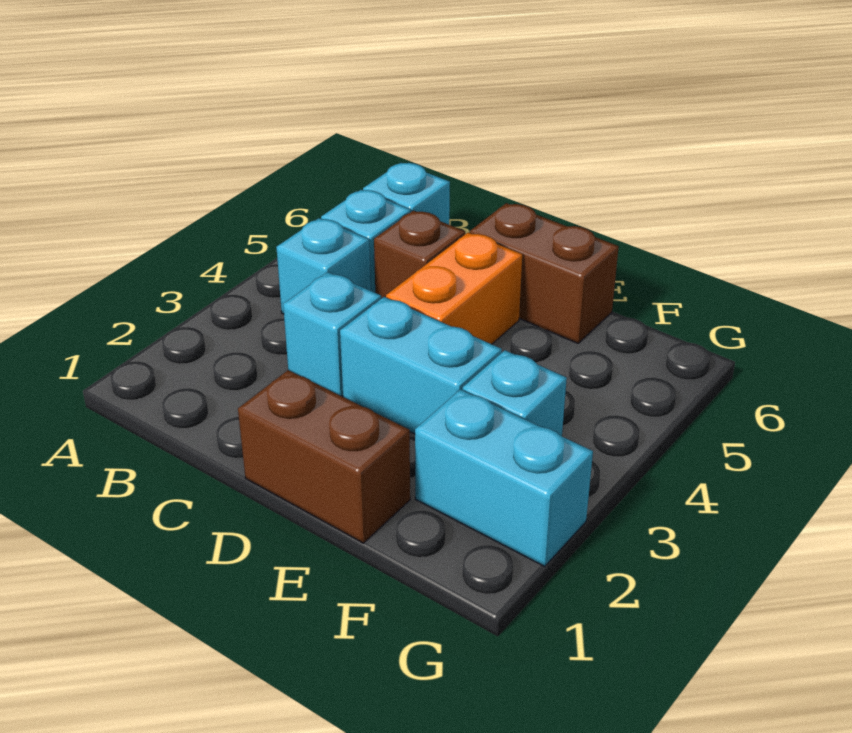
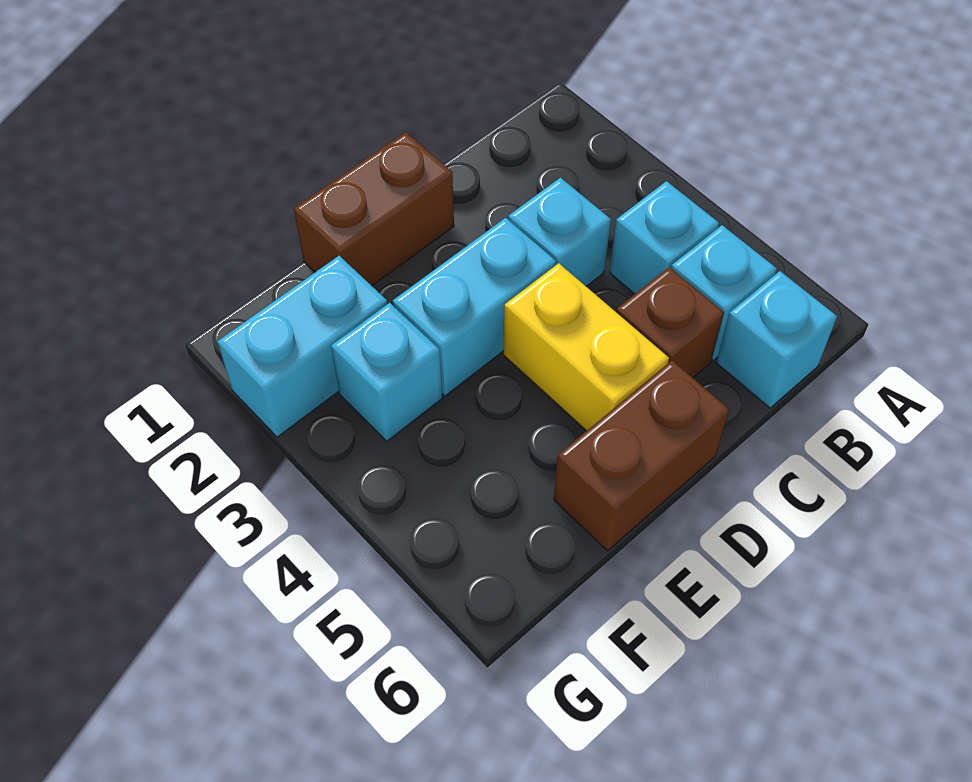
orange brick D4:D5 level 1 -> yellow brick D4:D5 level 1

